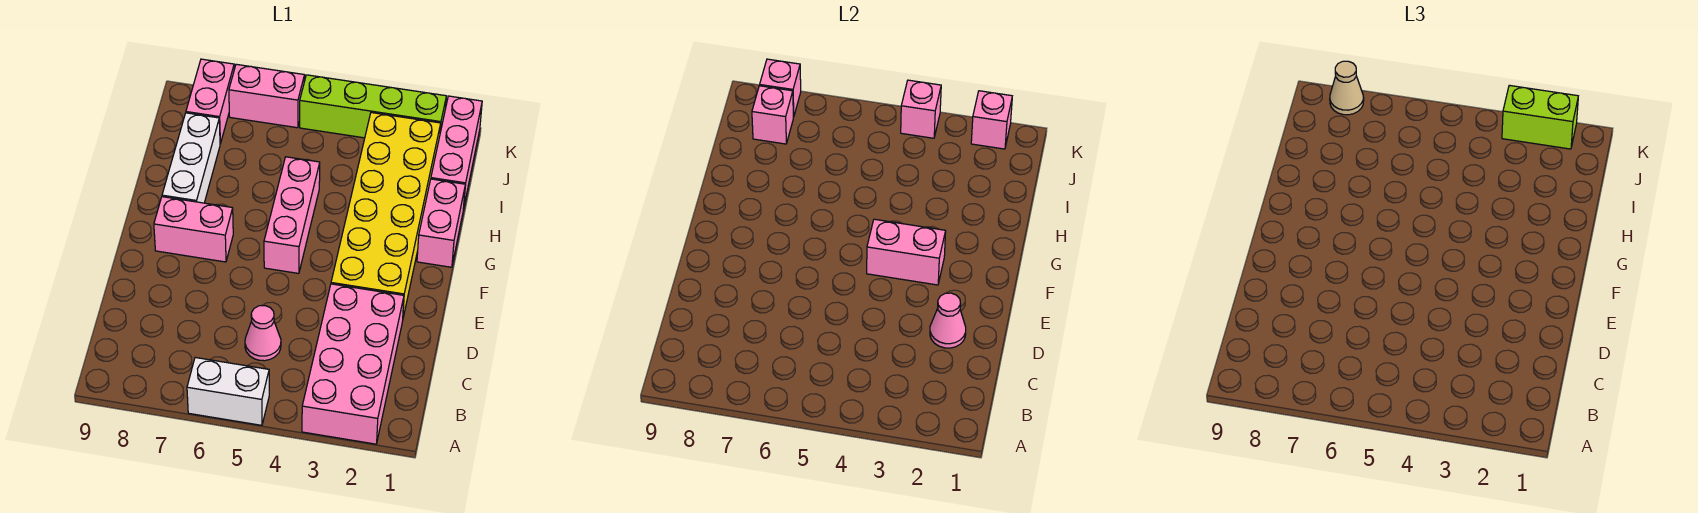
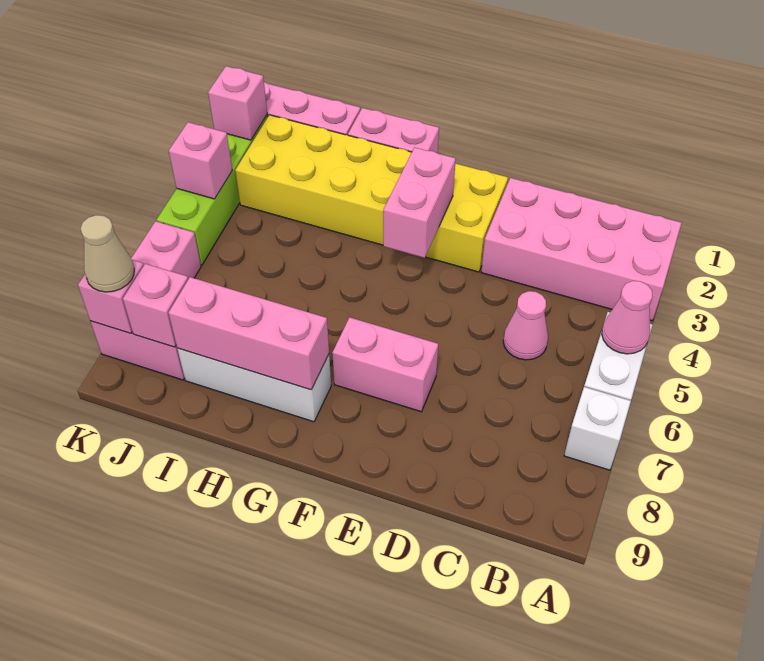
none -> white brick A7 level 1
pink cone D2 level 2 -> pink cone A5 level 2
pink brick F5:H5 level 1 -> pink brick G8:I8 level 2
pink brick F7:F8 level 1 -> pink brick E7:F7 level 1
lime brick K2:K3 level 3 -> none

